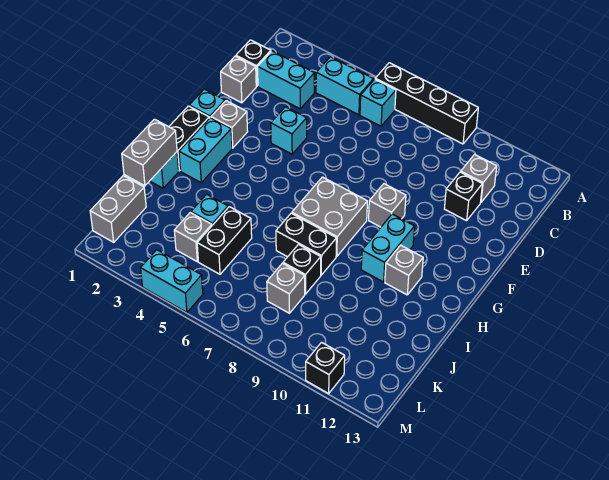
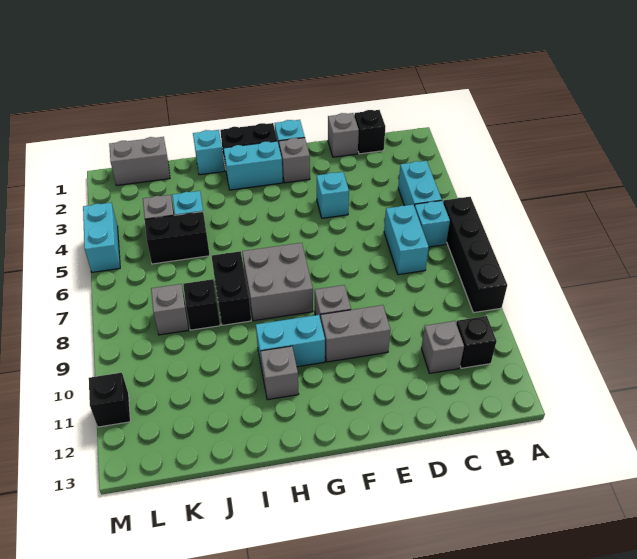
cyan brick C2:C3 level 1 -> cyan brick C6:C7 level 1
black brick D11 level 1 -> black brick B11 level 1
grey brick I1:J1 level 2 -> grey brick E10:F10 level 1

